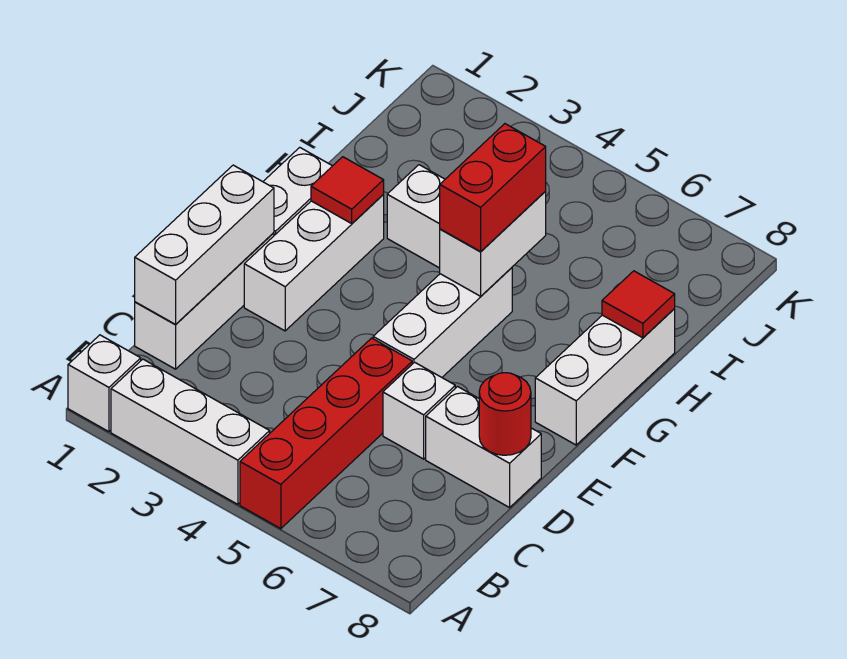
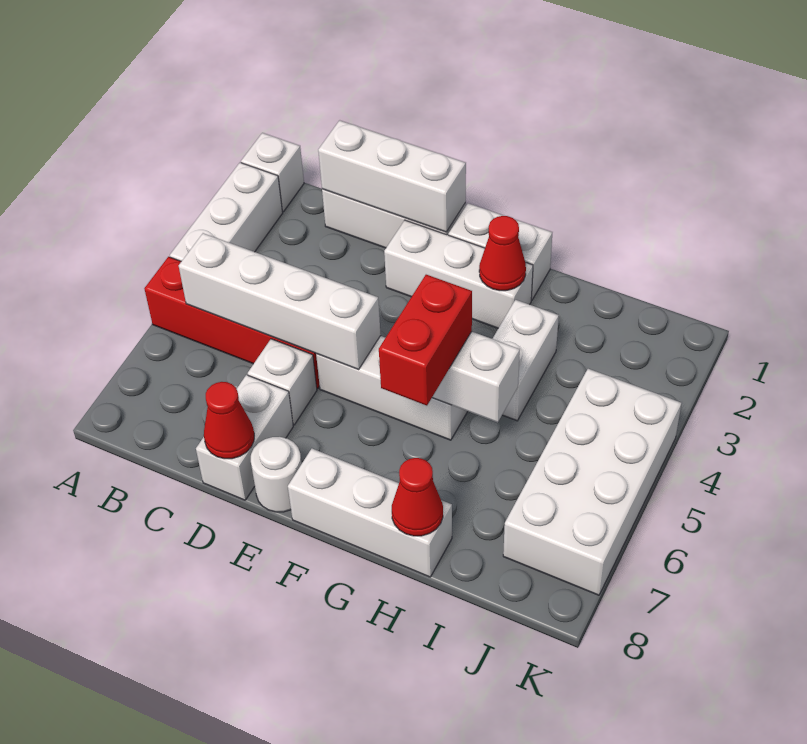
none -> white brick B5:E5 level 2
red round brick D8 level 2 -> red cone D8 level 2
none -> white round brick E8 level 1
red tile G2 level 2 -> red cone G2 level 2
red brick G5:H5 level 3 -> red brick G5:G6 level 3
red tile H8 level 2 -> red cone H8 level 2
none -> white brick J4:K7 level 1

